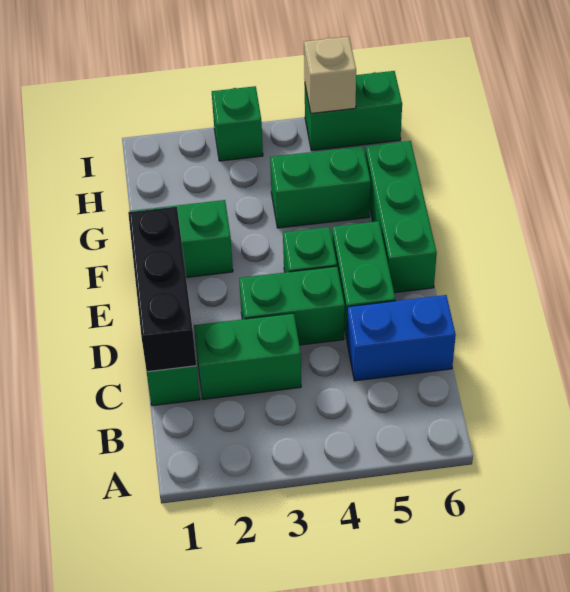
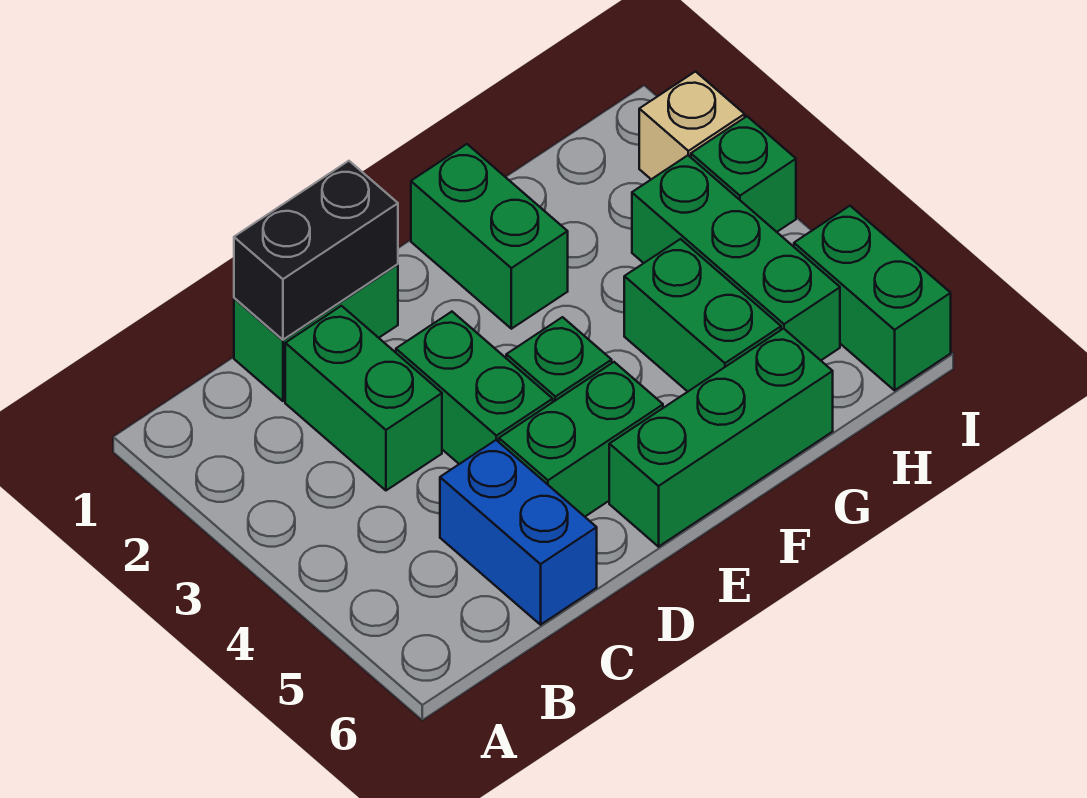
black brick C1:E1 level 2 -> black brick C1:D1 level 2
none -> green brick H3:H5 level 1
tan brick I5 level 2 -> tan brick I2 level 1

